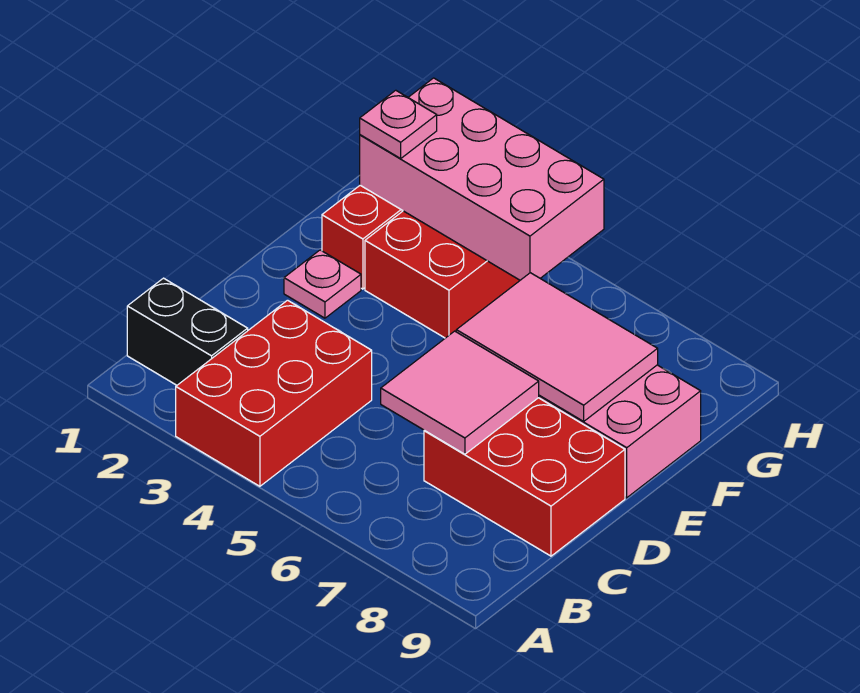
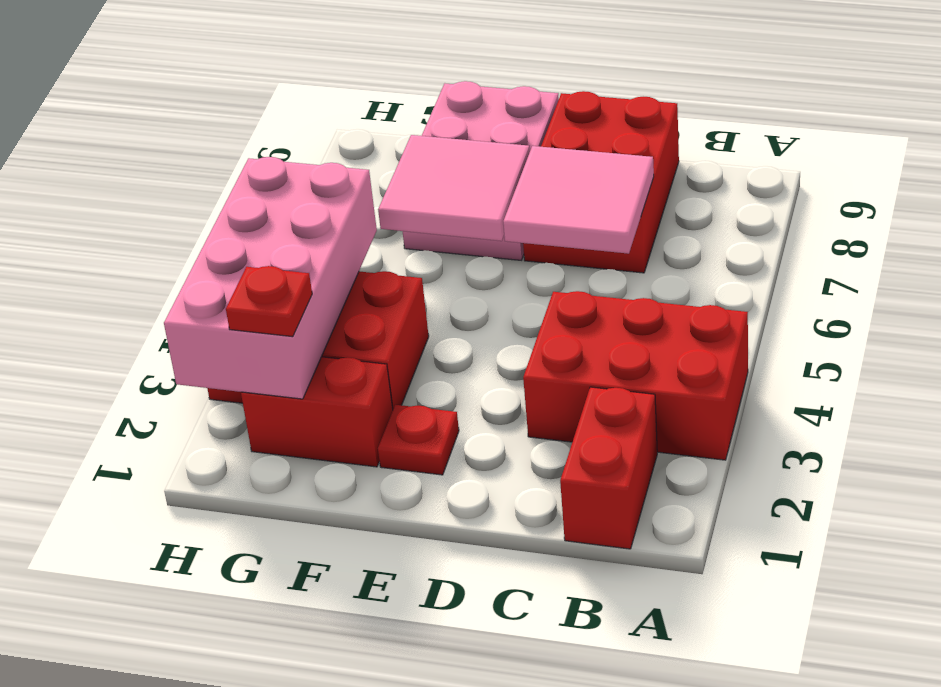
black brick B1:B2 level 1 -> red brick B1:B2 level 1
pink plate E2 level 1 -> red plate E2 level 1
pink tile E6:F8 level 2 -> pink tile E6:F7 level 2
pink plate G2 level 3 -> red plate G2 level 3

